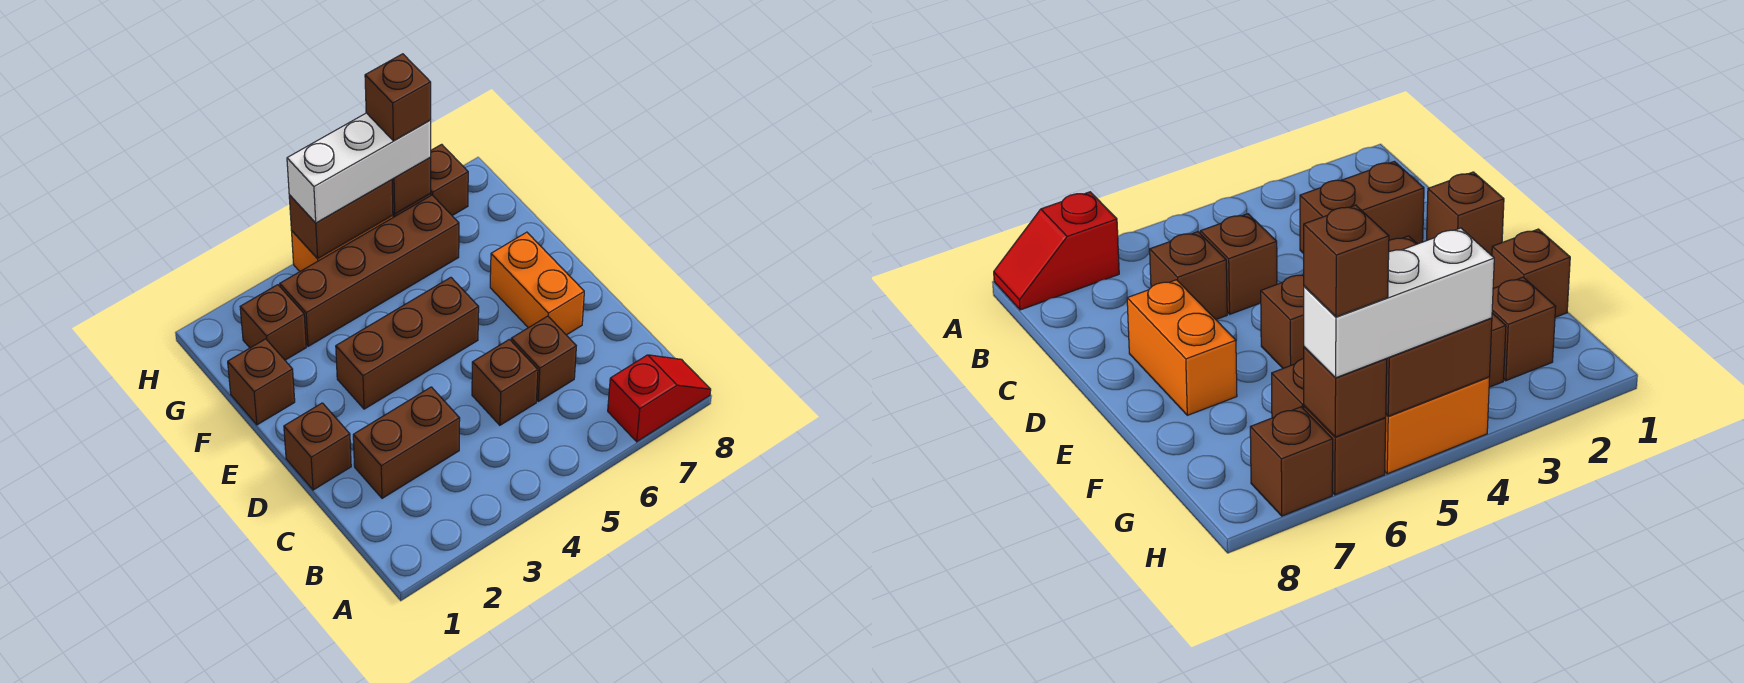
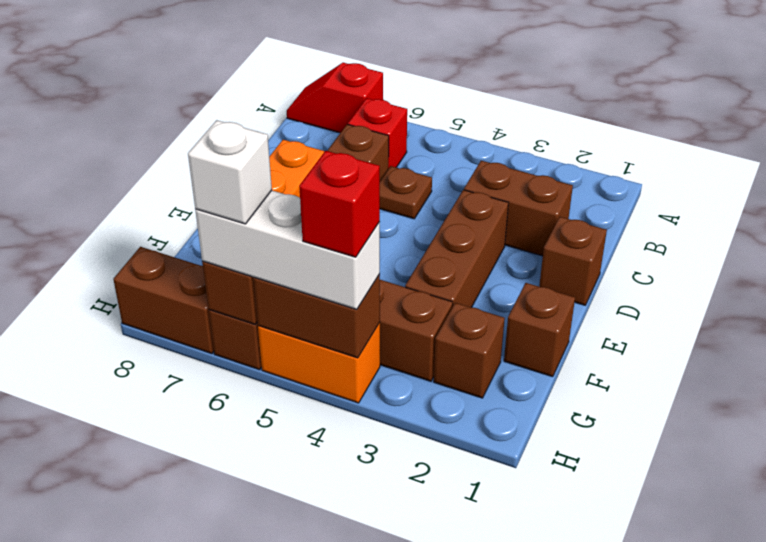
none -> red brick B6 level 1
brown brick C5 level 1 -> brown plate C5 level 1
brown brick E3:E5 level 1 -> brown brick D3:F3 level 1
none -> red brick H4 level 4
brown brick H6 level 4 -> white brick H6 level 4
brown brick H7 level 1 -> brown brick H7:H8 level 1

